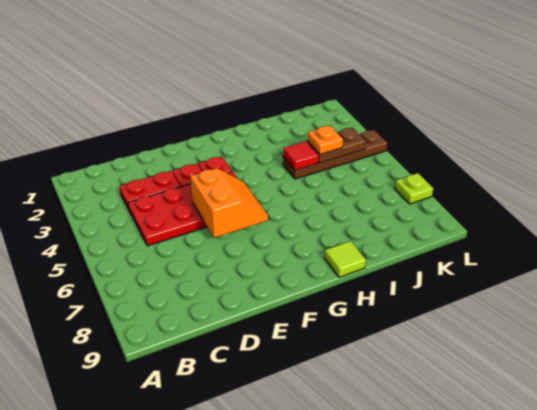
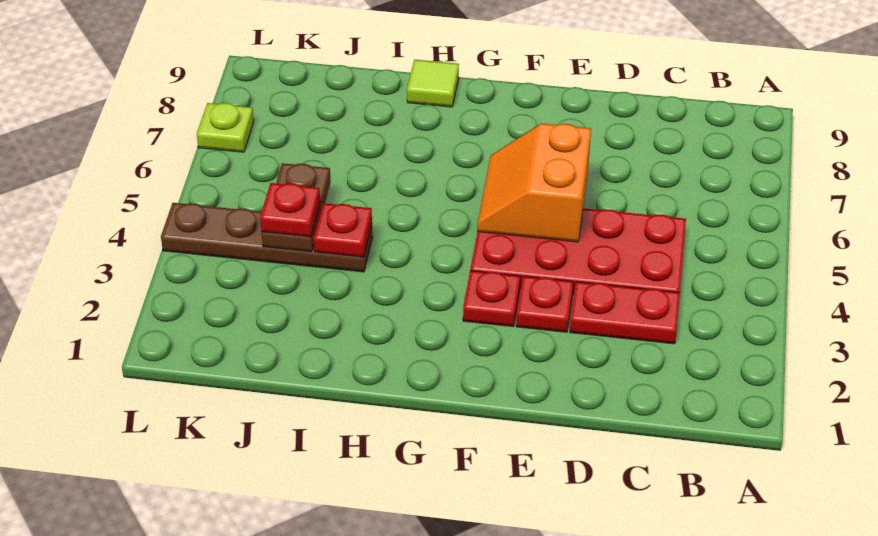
red tile I4 level 2 -> red plate I4 level 2
brown plate J4:K4 level 2 -> brown plate J4:J5 level 2
orange plate J4 level 3 -> red plate J4 level 3

